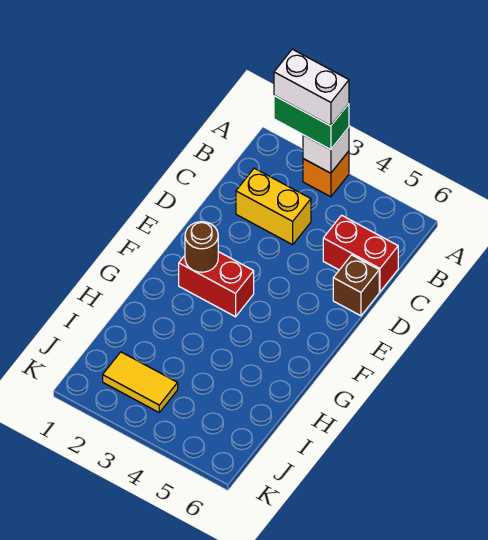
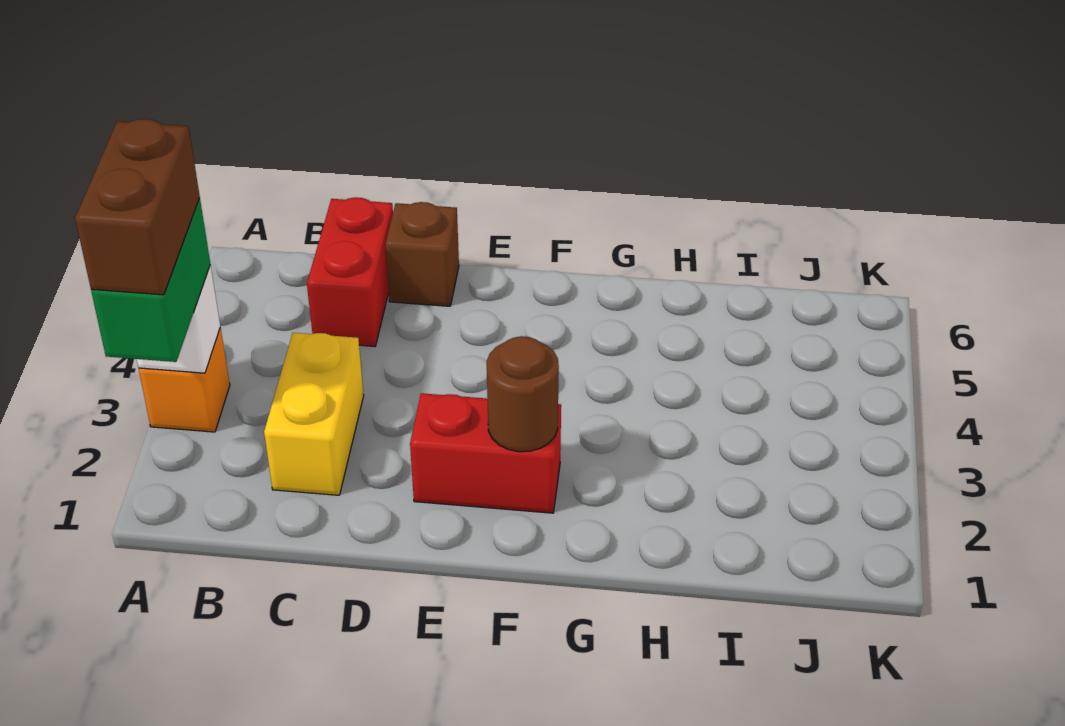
white brick A2:A3 level 4 -> brown brick A2:A3 level 4
red brick F2:F3 level 1 -> red brick E2:F2 level 1
yellow tile J2:J3 level 1 -> none

